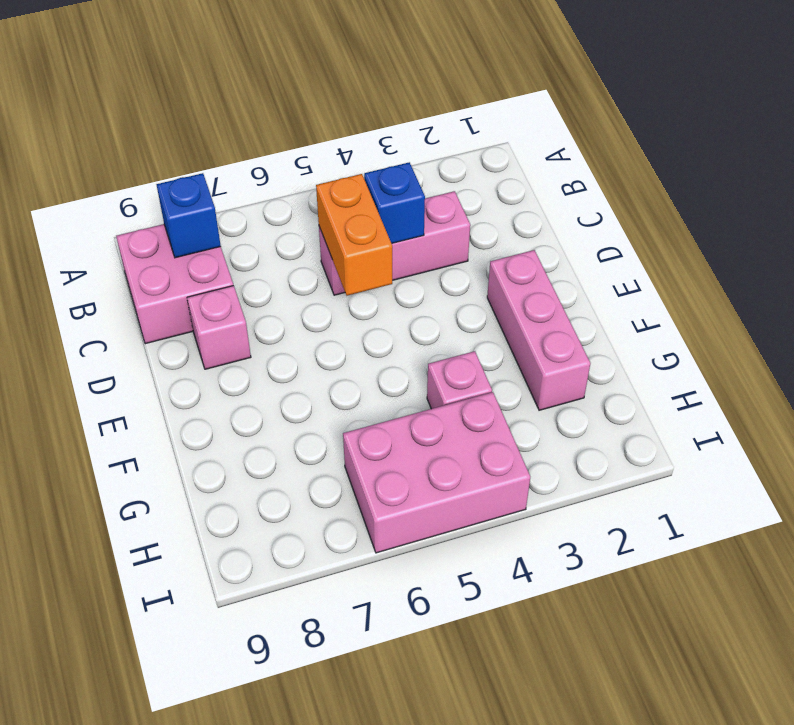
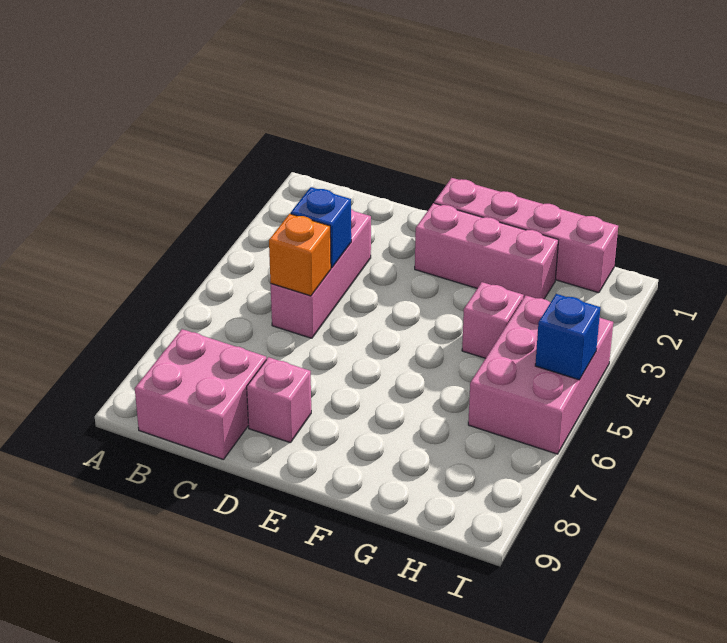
blue brick B8 level 2 -> blue brick I5 level 2
orange brick C5:D5 level 2 -> orange brick C5 level 2
none -> pink brick E1:H1 level 1

